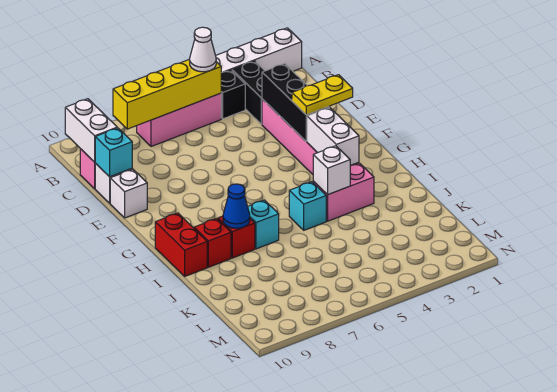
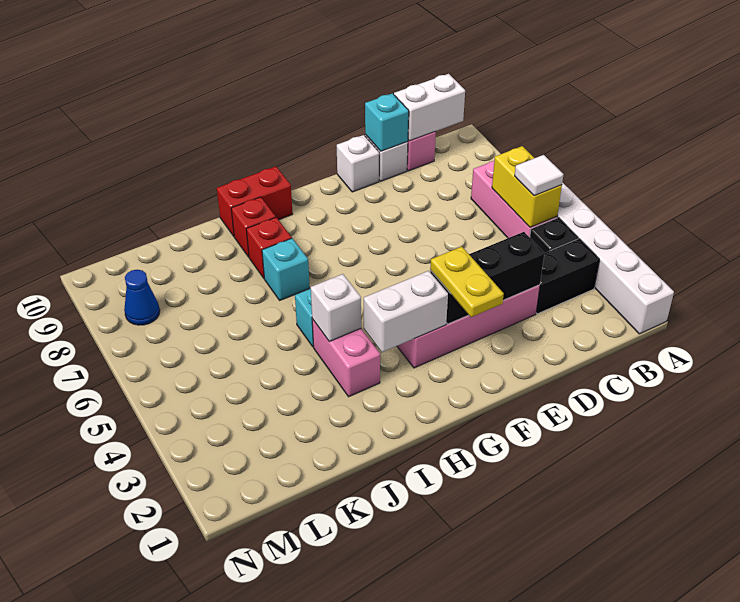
yellow brick B5:B8 level 2 -> yellow brick B5:B6 level 2
white cone B5 level 3 -> white tile B5 level 3
blue cone I8 level 2 -> blue cone M8 level 1

